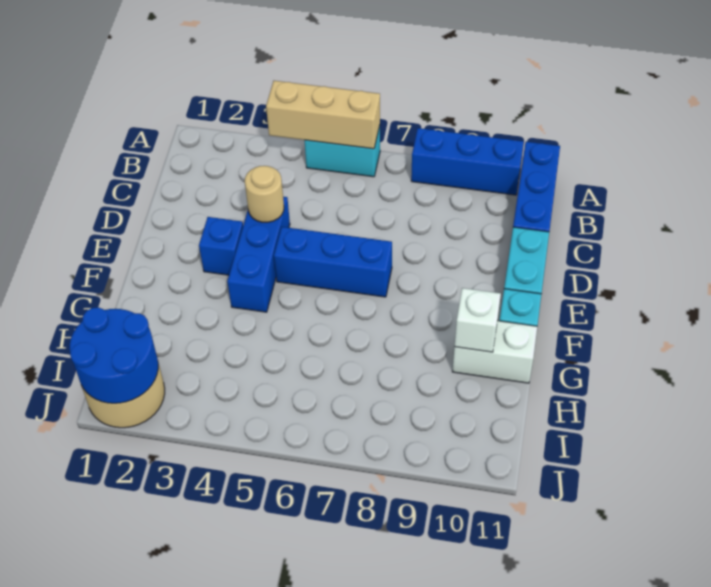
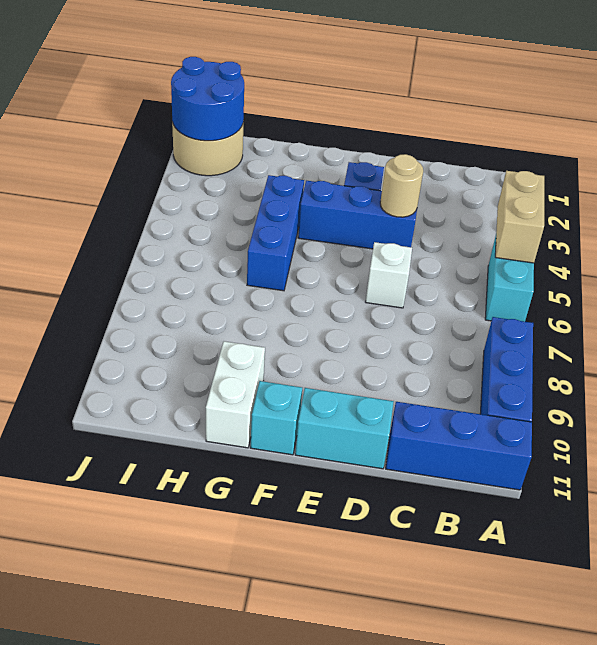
tan brick A4:A6 level 2 -> tan brick A4:A5 level 2
blue brick E5:E7 level 1 -> blue brick G4:G6 level 1
white brick G10 level 2 -> white brick D6 level 1

